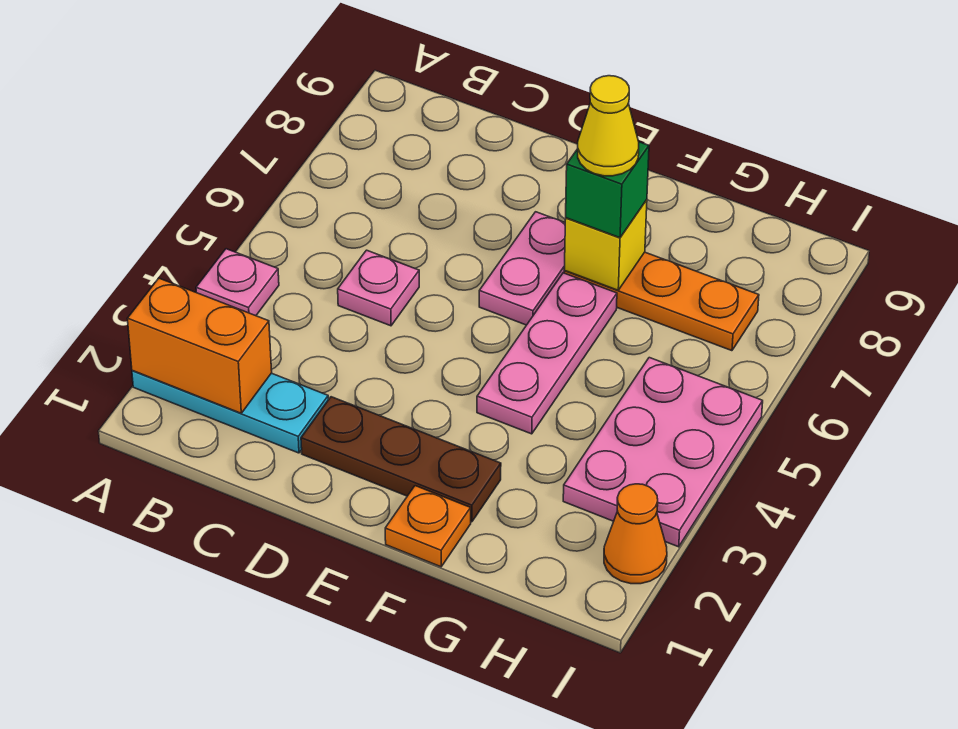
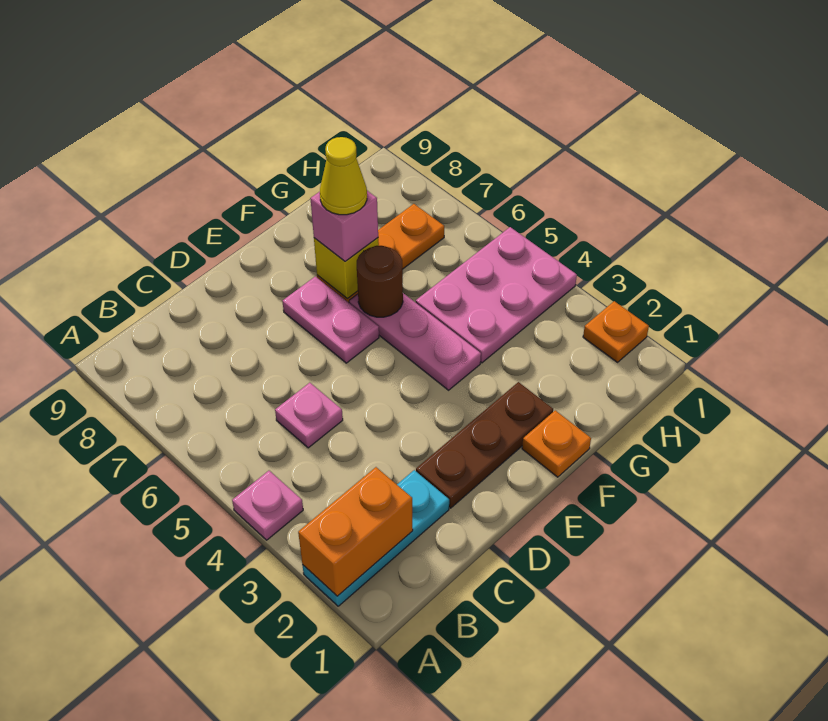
none -> brown round brick F6 level 2
green brick F7 level 3 -> pink brick F7 level 3
pink plate H3:I5 level 1 -> pink plate G4:I5 level 1
orange cone I2 level 1 -> orange plate I2 level 1

